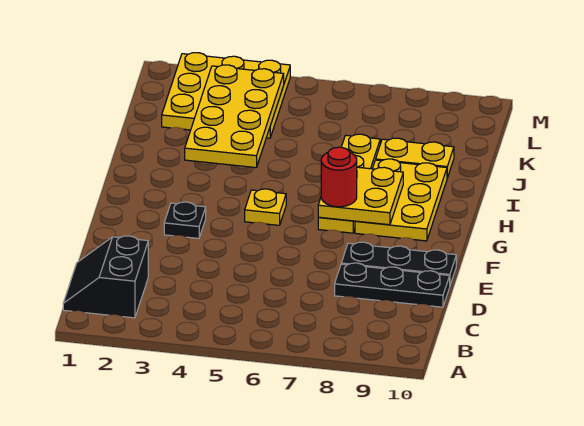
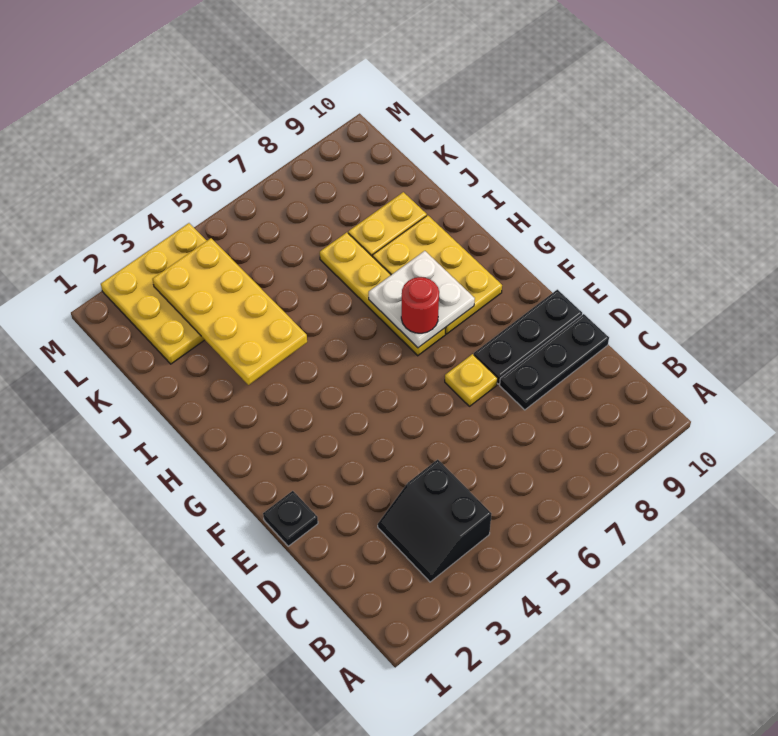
black slope B1:C2 level 1 top 2 -> black slope B3:C4 level 1 top 4
black plate F3 level 1 -> black plate E1 level 1
yellow plate G5 level 1 -> yellow plate E7 level 1
yellow plate G7:H8 level 2 -> white plate G7:H8 level 2

